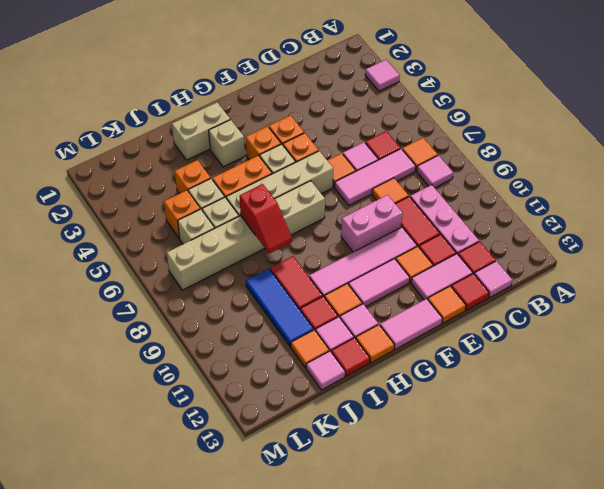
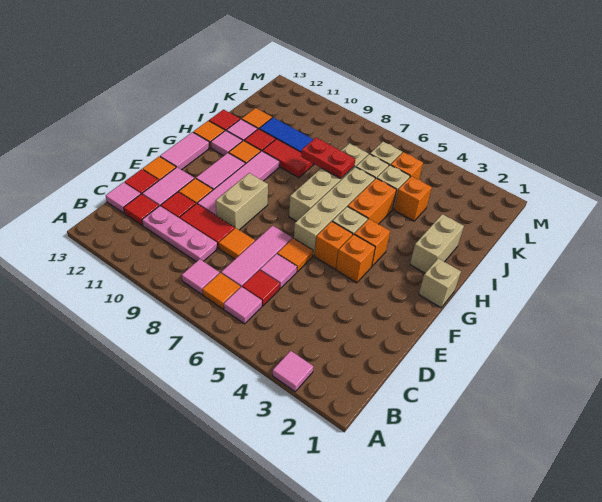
pink brick E9:F9 level 1 -> tan brick E9:F9 level 1
tan brick G7:L7 level 1 -> tan brick G7:J7 level 1
tan brick H3 level 1 -> tan brick G1 level 1
red slope I7:I8 level 2 top 7 -> red plate I7:I8 level 2
pink tile J13 level 1 -> pink tile B6 level 1

